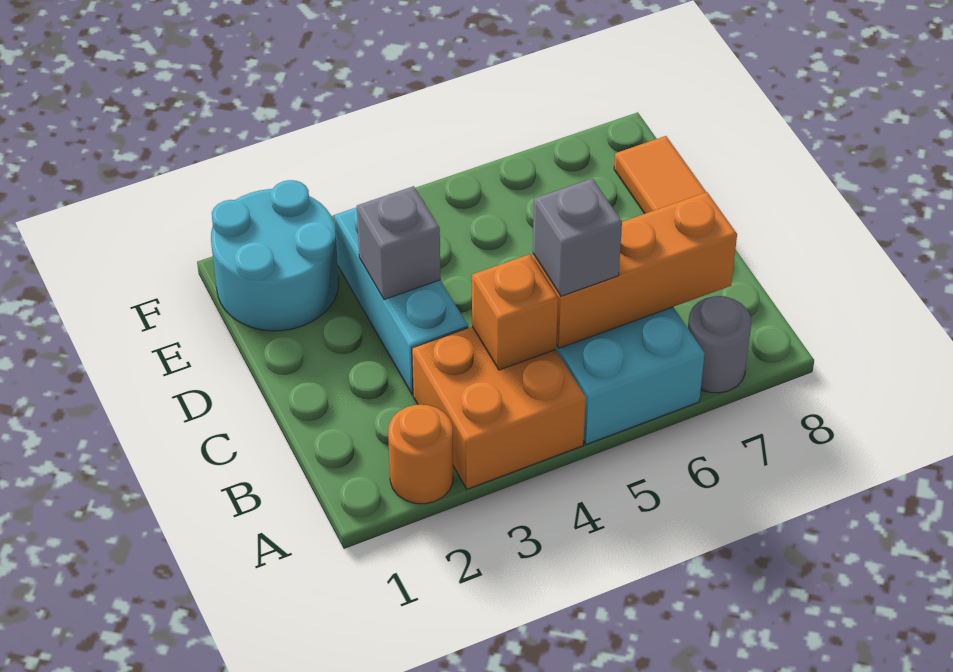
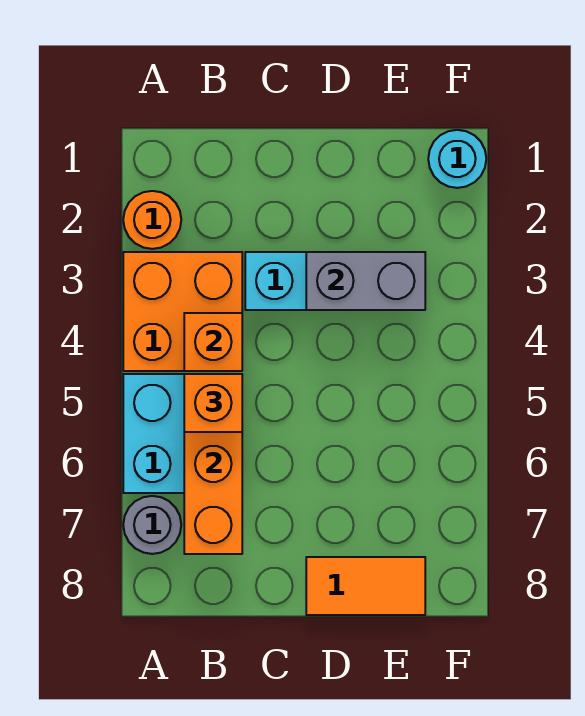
grey brick B5 level 3 -> orange brick B5 level 3
grey brick D3 level 2 -> grey brick D3:E3 level 2
cyan round brick E1:F2 level 1 -> cyan round brick F1 level 1

